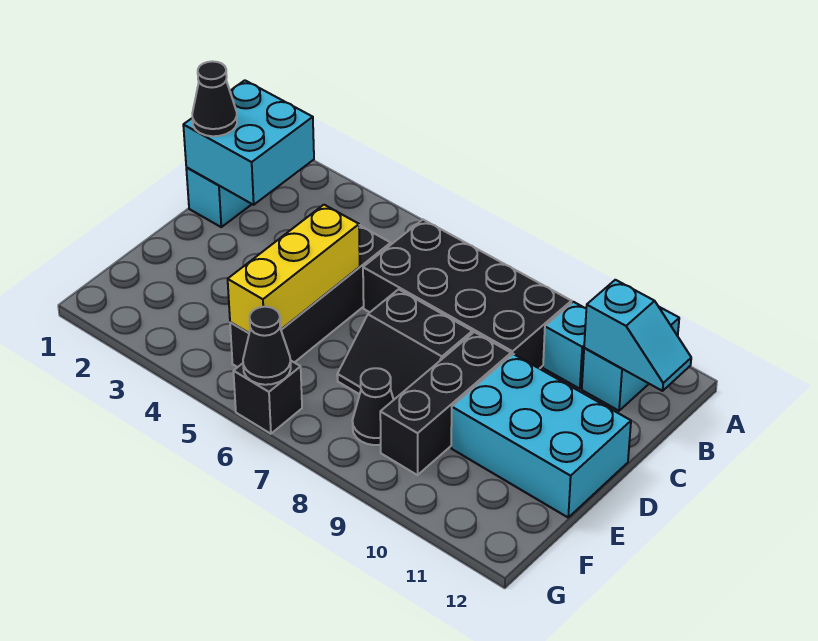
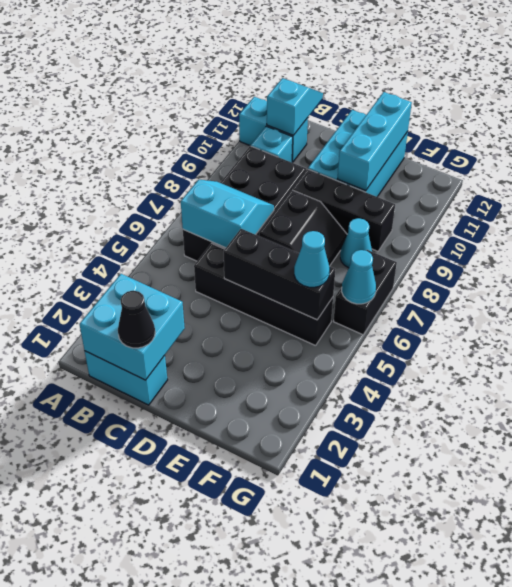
none -> cyan slope B6:C7 level 2 top 6
yellow brick D5:F5 level 2 -> black brick D5:F5 level 2
none -> cyan brick E10:E12 level 2
none -> cyan cone F5 level 3
black cone F8 level 1 -> cyan cone F8 level 1
black brick G6 level 1 -> black brick G6:G7 level 1
black cone G6 level 2 -> cyan cone G6 level 2

